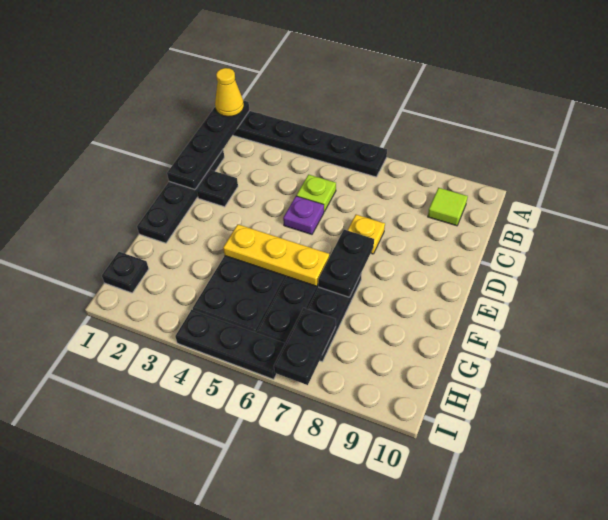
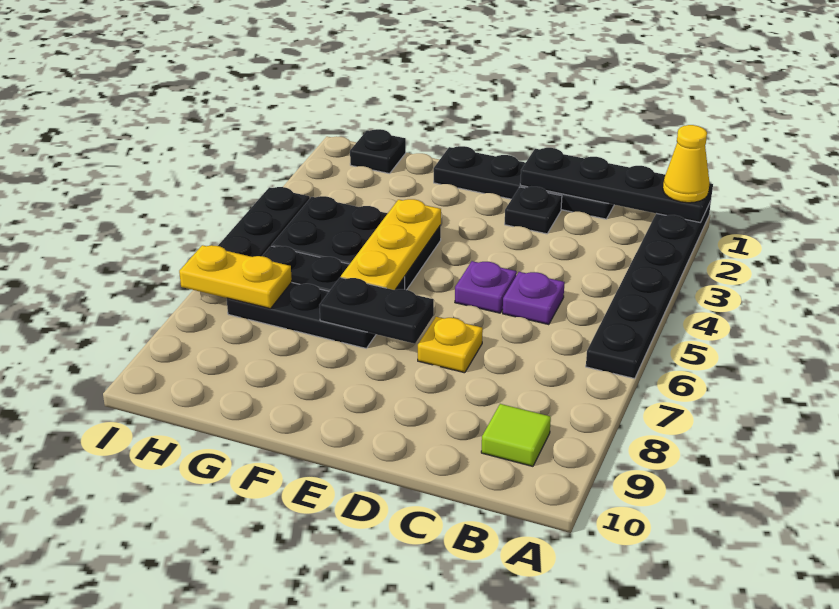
lime plate C5 level 1 -> purple plate C5 level 1
black plate H7:I7 level 2 -> yellow plate H7:I7 level 2

